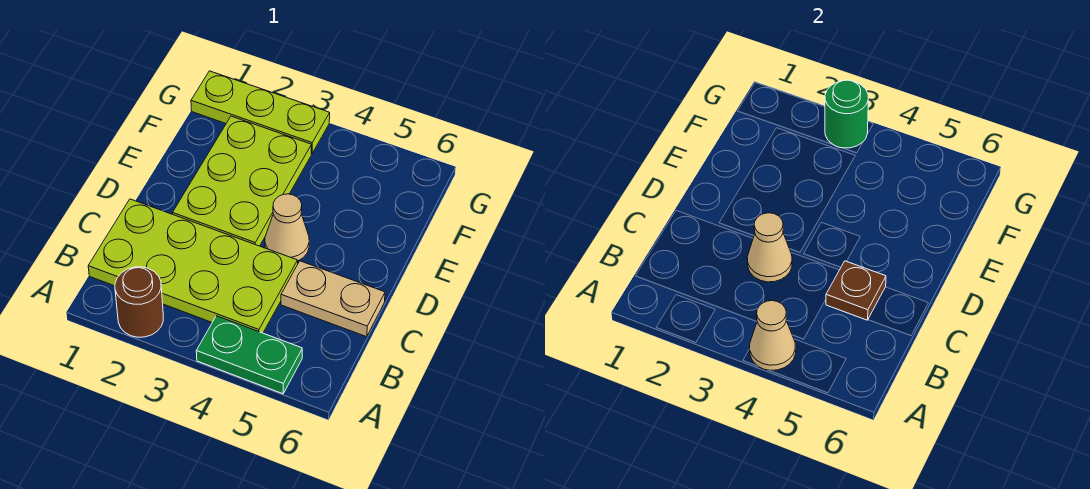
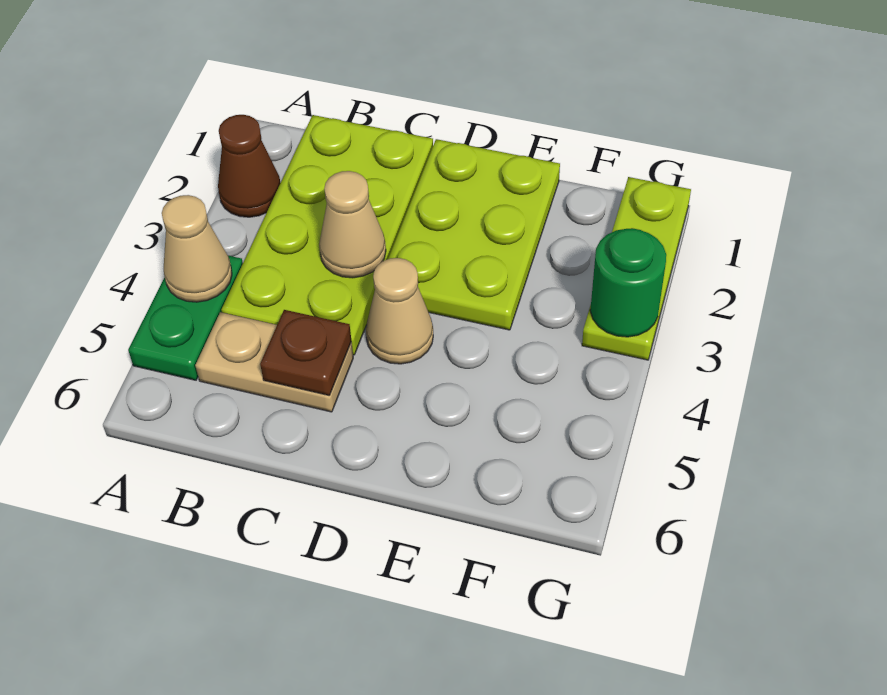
brown round brick A2 level 1 -> brown cone A2 level 1
tan plate C5:C6 level 1 -> tan plate B5:C5 level 1
lime plate D2:F3 level 1 -> lime plate D1:E3 level 1

